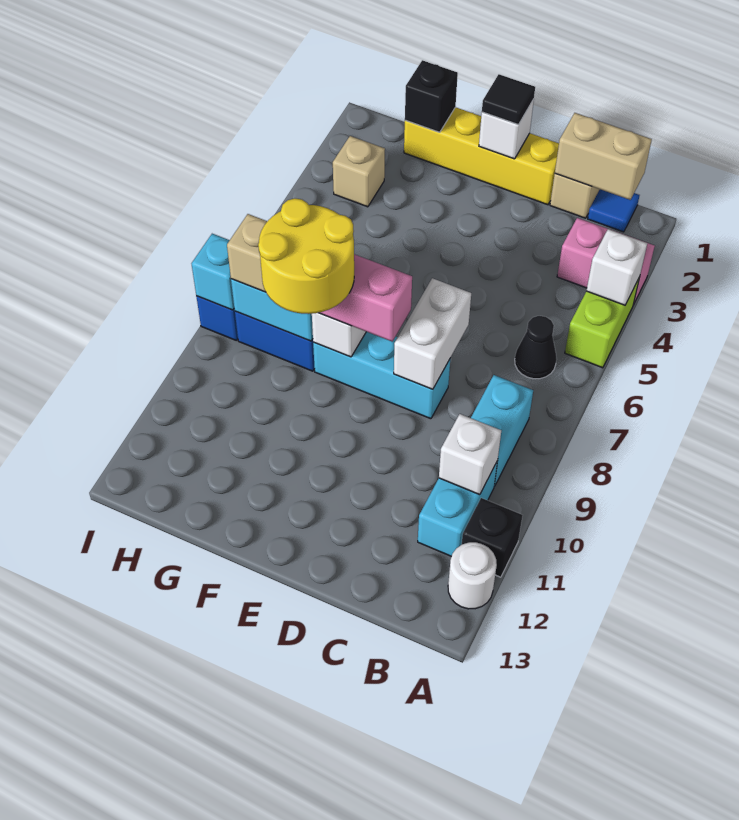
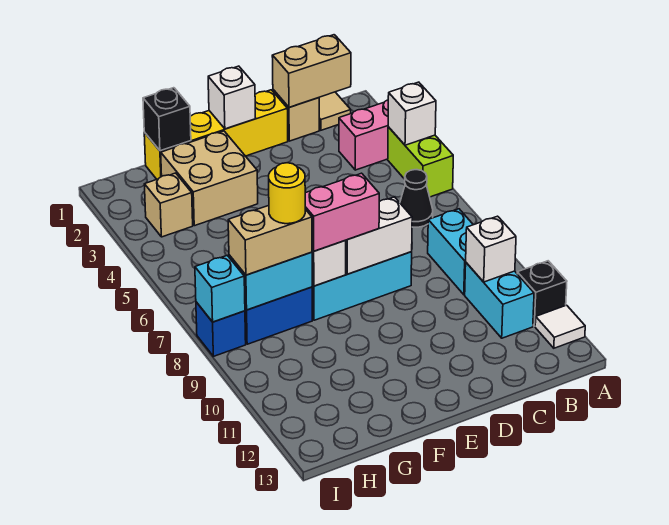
white round brick A12 level 1 -> white tile A12 level 1
blue tile B1 level 1 -> tan tile B1 level 1
white brick D7:D8 level 2 -> white brick D8:E8 level 2
black tile E1 level 3 -> none
none -> tan brick F2:G3 level 1
yellow round brick F8:G9 level 4 -> yellow round brick G8 level 4

